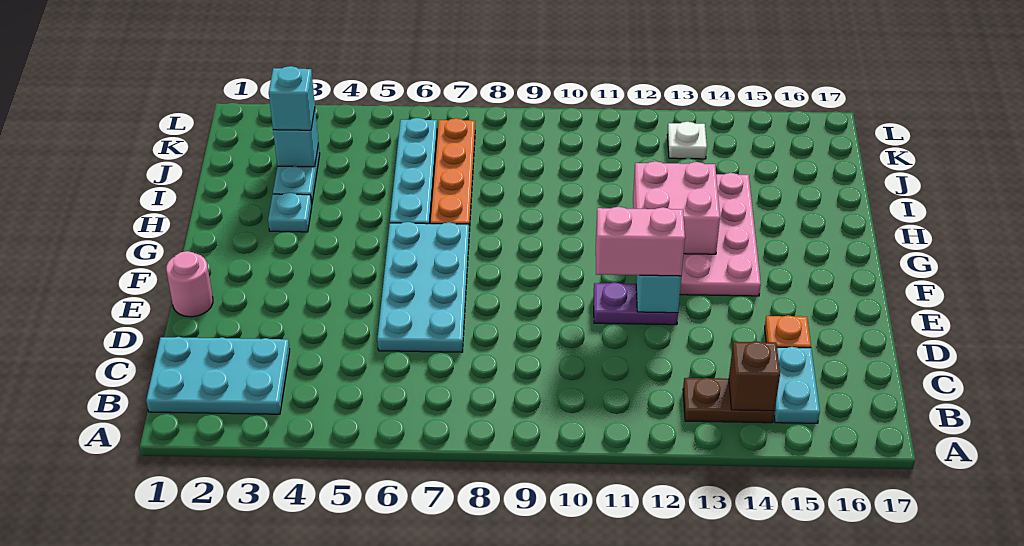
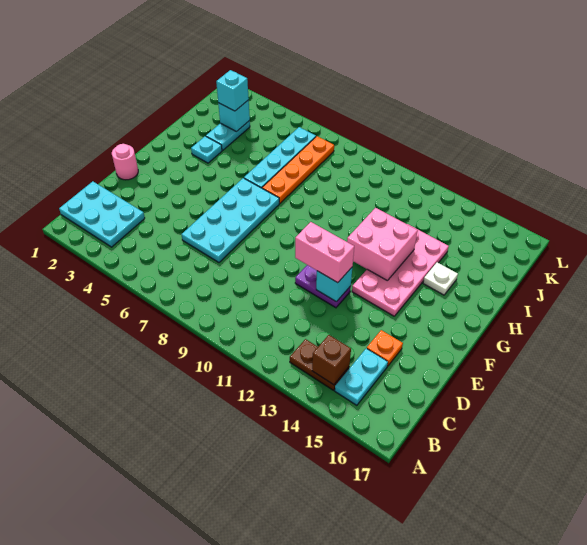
white plate K13 level 1 -> white plate H15 level 1

